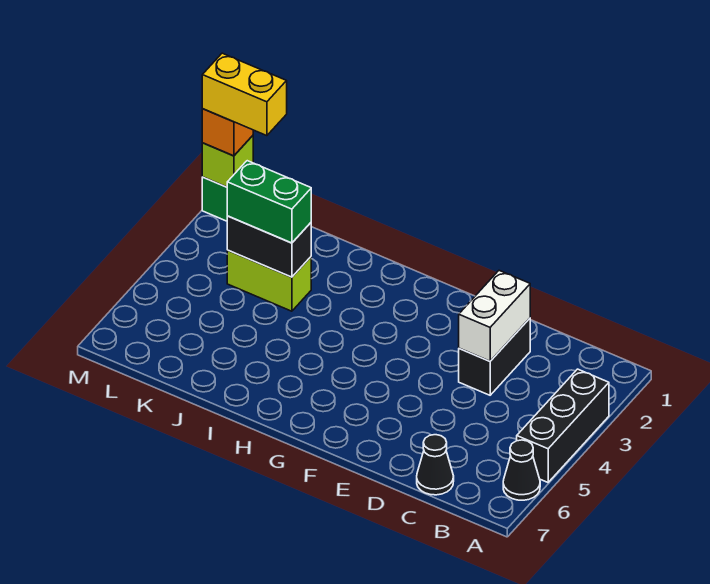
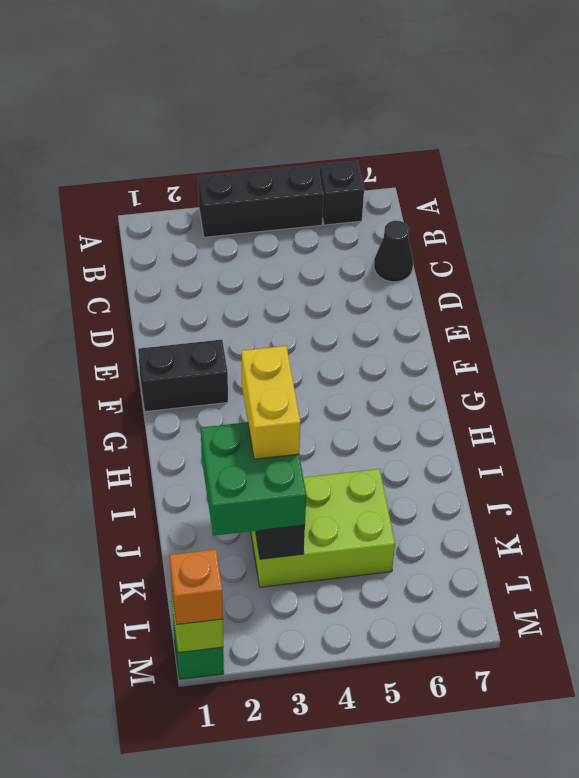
black cone A6 level 1 -> black brick A6 level 1
black brick D2:D3 level 1 -> black brick F1:F2 level 1
white brick D2:D3 level 2 -> none
lime brick J3:K3 level 1 -> lime brick J3:K5 level 1
green brick J3:K3 level 3 -> green brick J2:K3 level 3
yellow brick L1:M1 level 4 -> yellow brick I3:J3 level 4

